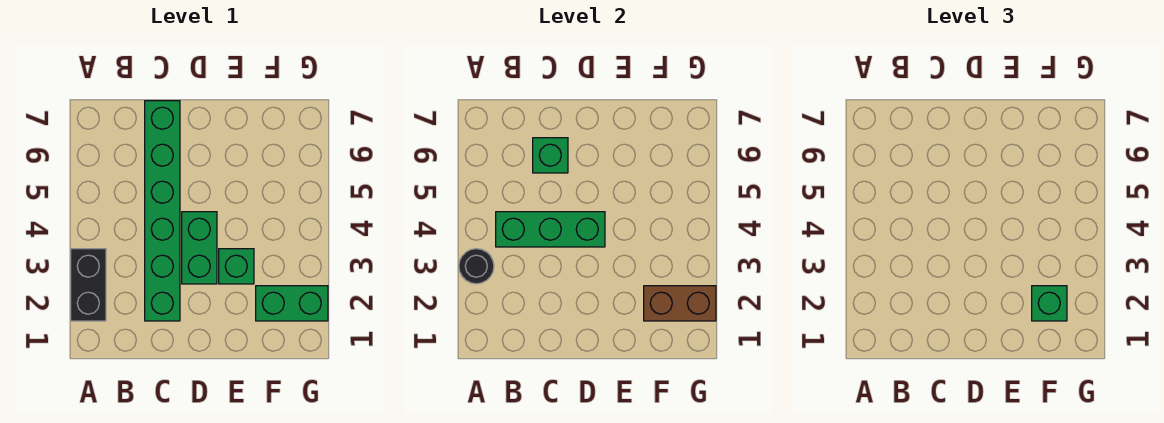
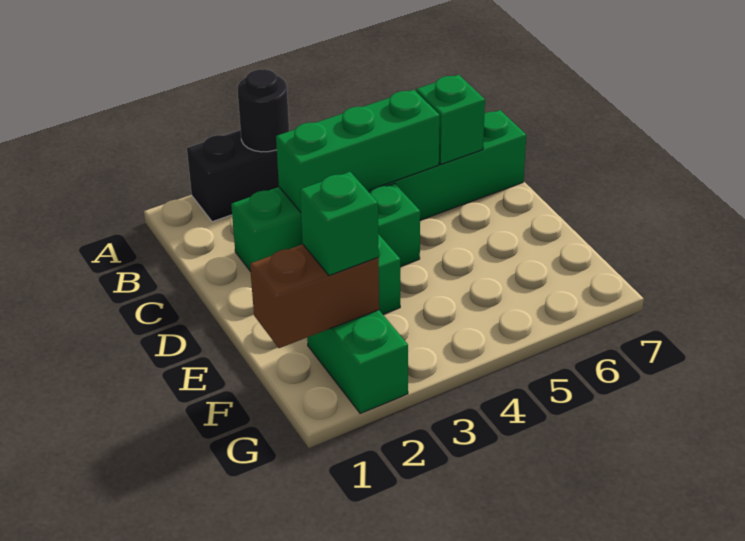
green brick B4:D4 level 2 -> green brick C3:C5 level 2
brown brick F2:G2 level 2 -> brown brick F1:F2 level 2

